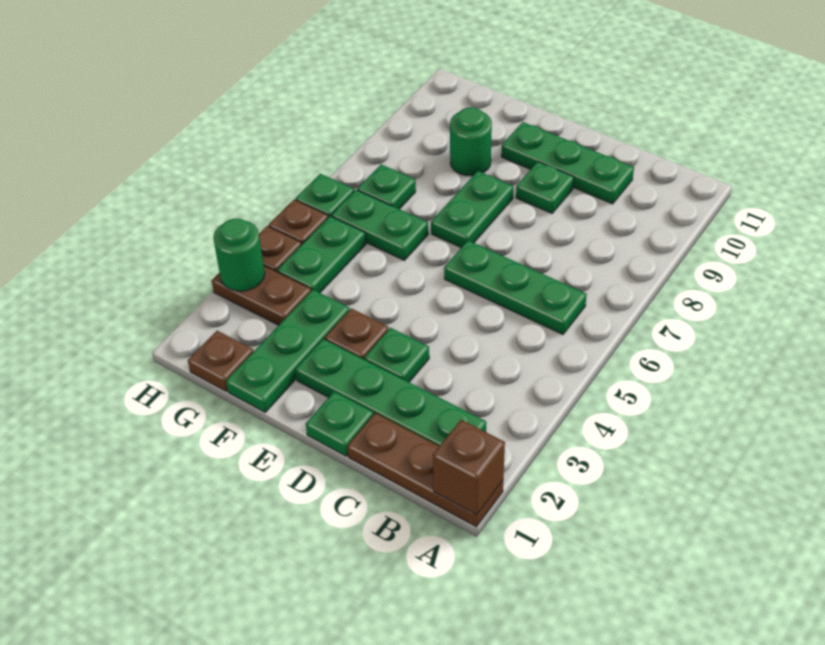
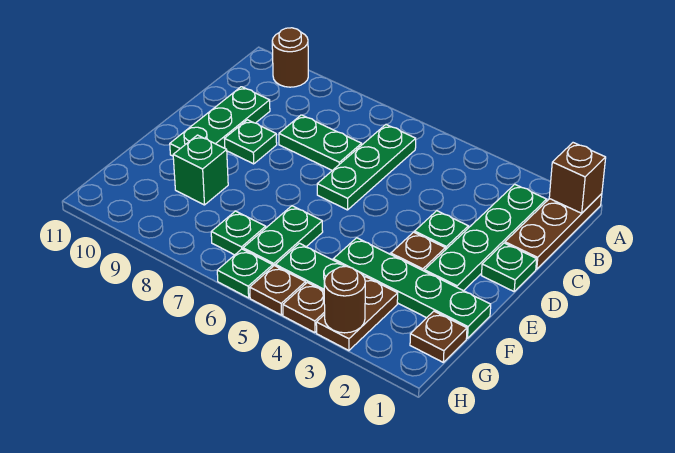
none -> brown round brick A10 level 1
green plate E7:E8 level 1 -> green plate C7:C8 level 1
green plate F1:F3 level 1 -> green plate F1:F4 level 1
green round brick F9 level 1 -> green brick F9 level 1
green round brick H3 level 2 -> brown round brick H3 level 2

